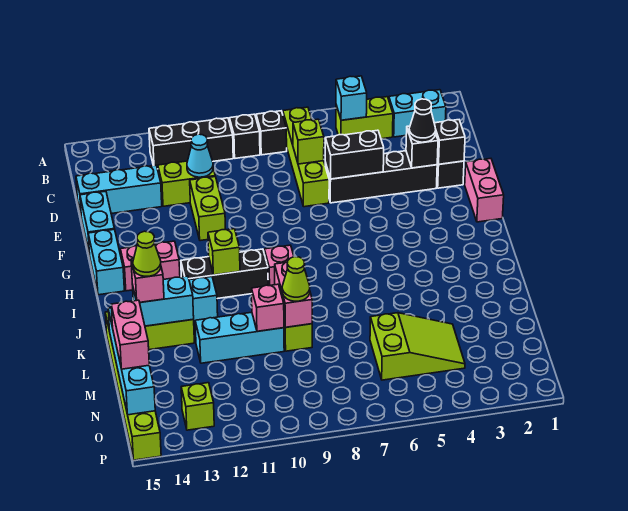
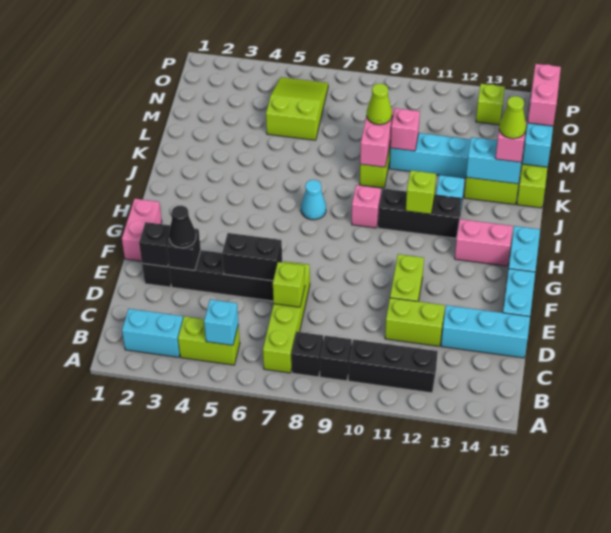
cyan cone D11 level 2 -> cyan cone I7 level 1
lime slope M4:N6 level 1 top 6 -> lime slope M5:O6 level 1 top M

